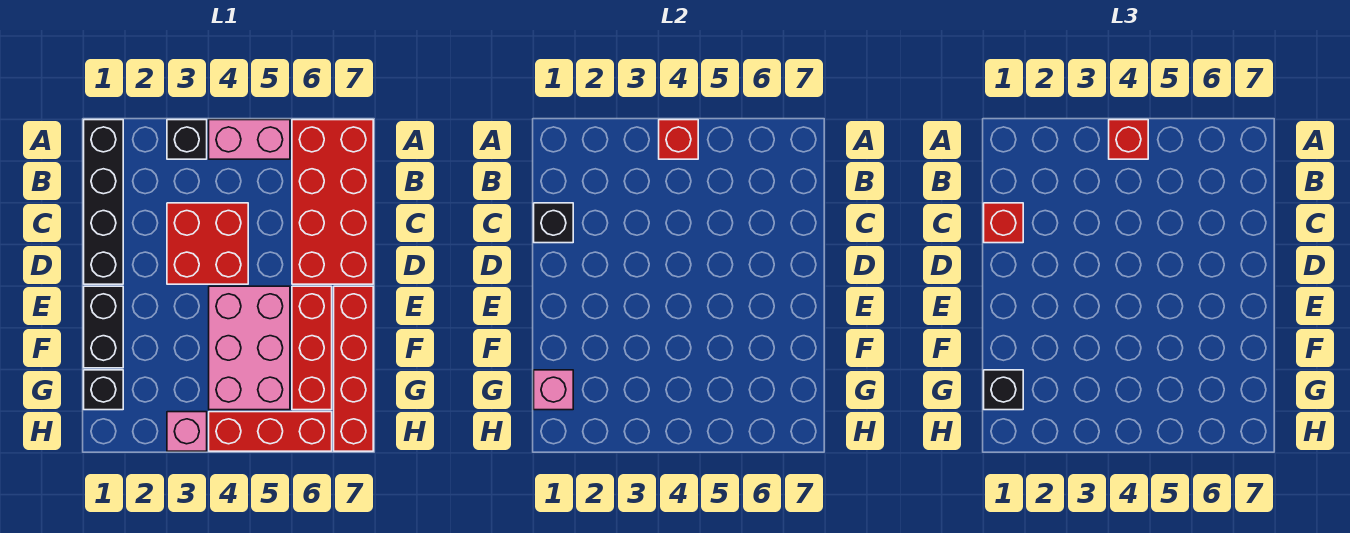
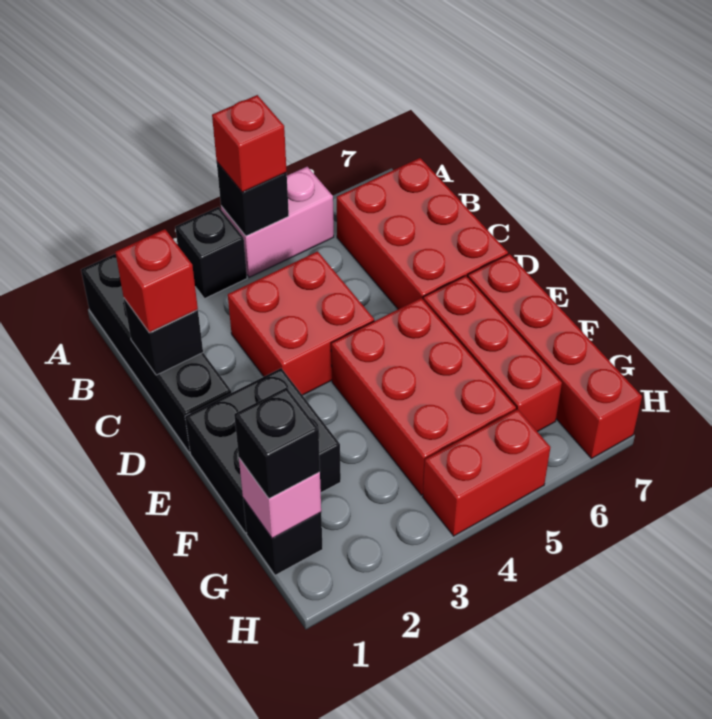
red brick A4 level 2 -> black brick A4 level 2
red brick A6:D7 level 1 -> red brick B6:D7 level 1
black brick E1:F1 level 1 -> black brick E1:F2 level 1
pink brick E4:G5 level 1 -> red brick E4:G5 level 1
pink brick H3 level 1 -> none
red brick H4:H6 level 1 -> red brick H4:H5 level 1

